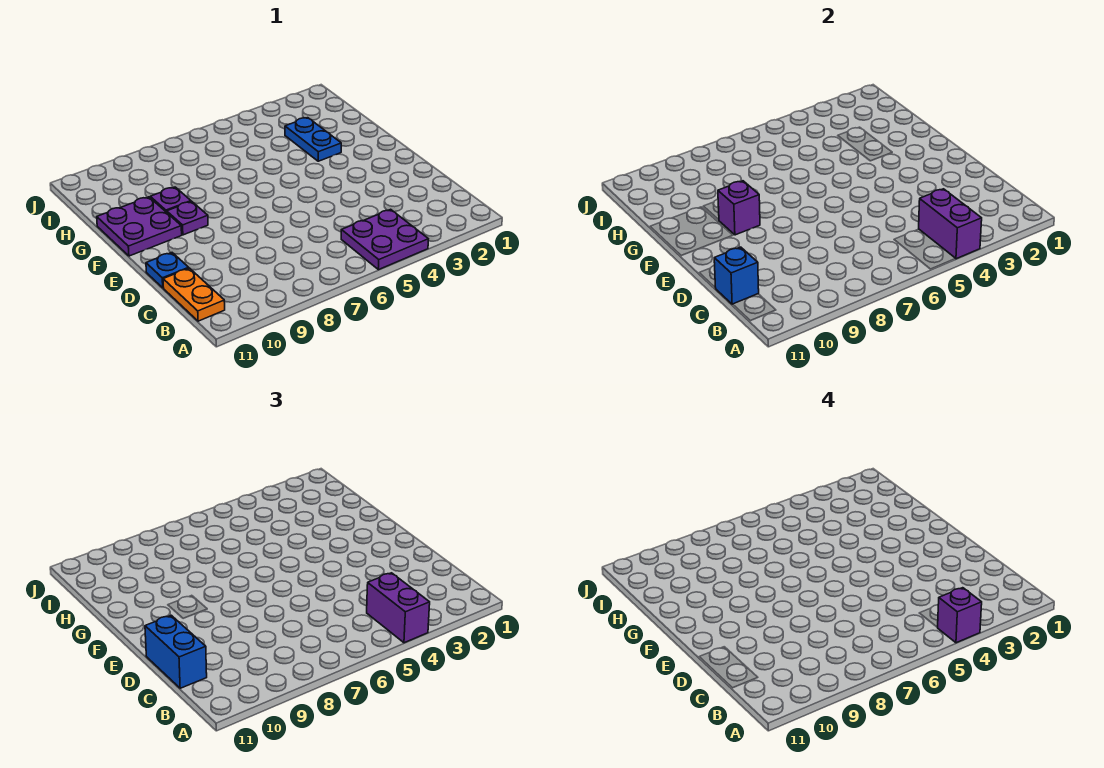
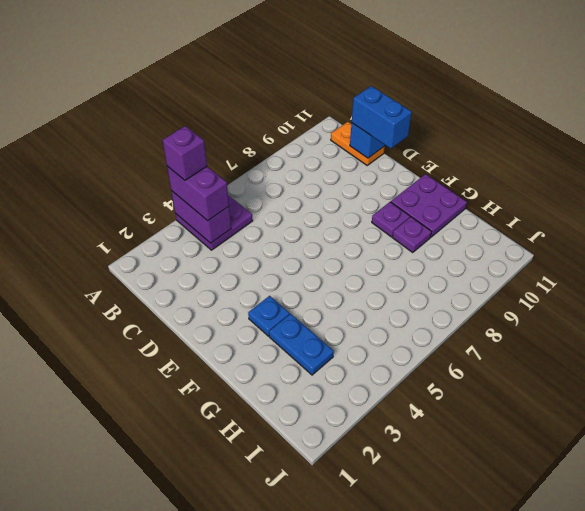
blue plate D11 level 1 -> blue plate F3 level 1
purple brick F9 level 2 -> none

